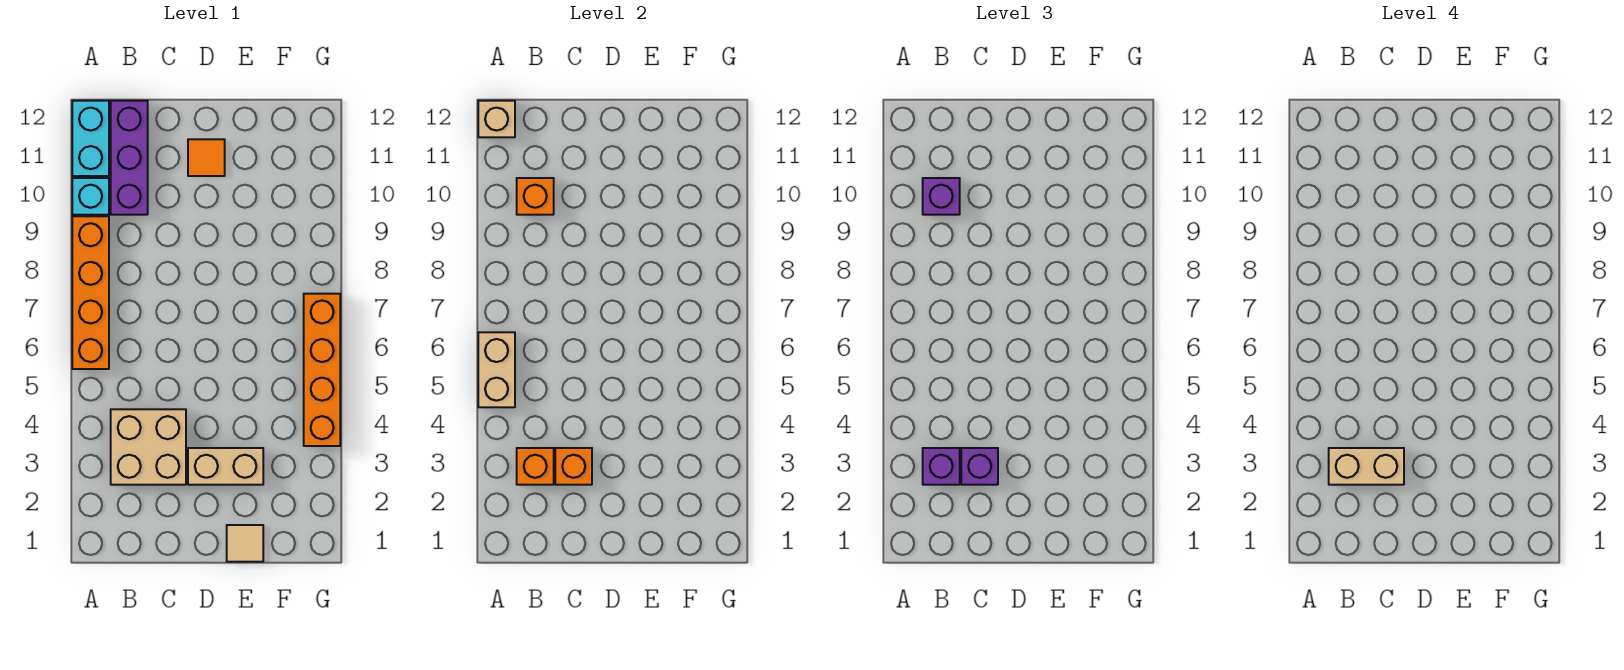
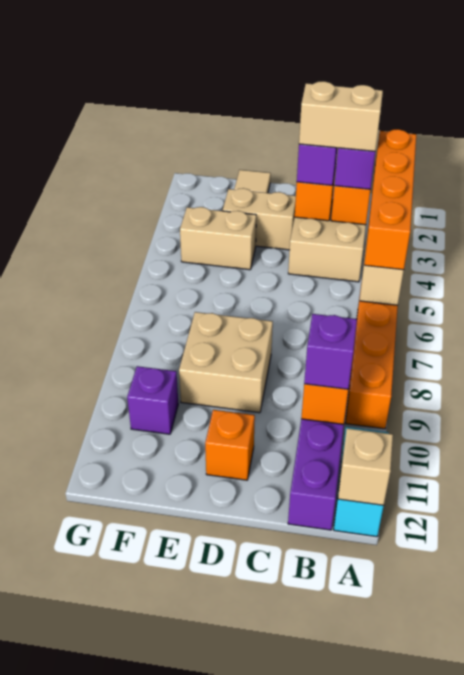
cyan brick A10 level 1 -> none
none -> tan brick D8:E9 level 1
orange tile D11 level 1 -> orange brick D11 level 1
none -> tan brick E4:F4 level 1
none -> purple brick F10 level 1
orange brick G4:G7 level 1 -> orange brick A3:A6 level 3

